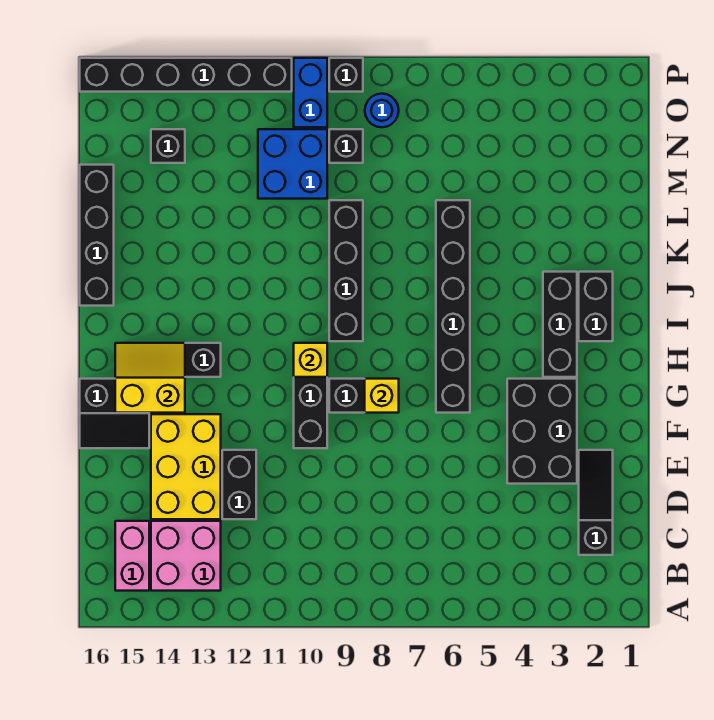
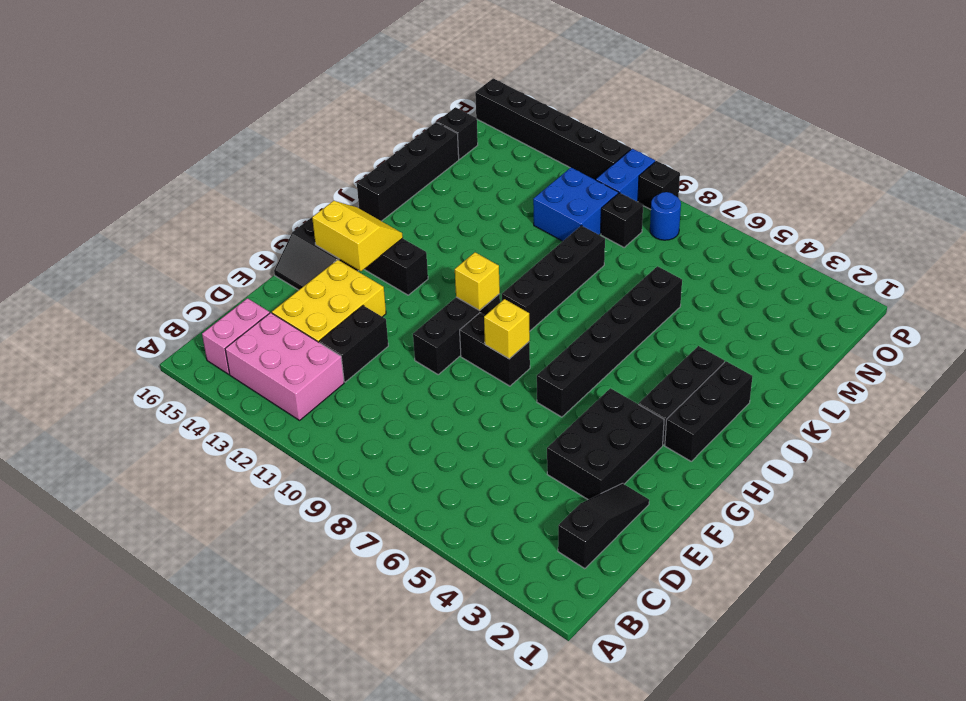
pink brick B13:C14 level 1 -> pink brick B12:C14 level 1
black brick I2:J2 level 1 -> black brick H2:J2 level 1
black brick N14 level 1 -> black brick N16 level 1

